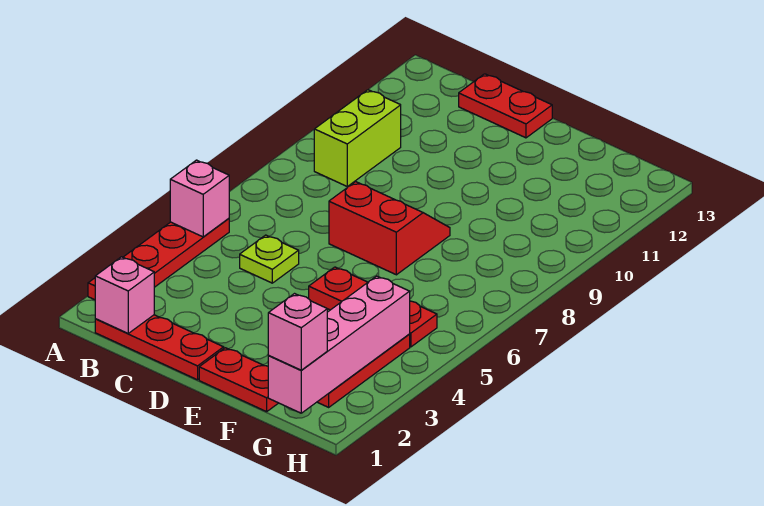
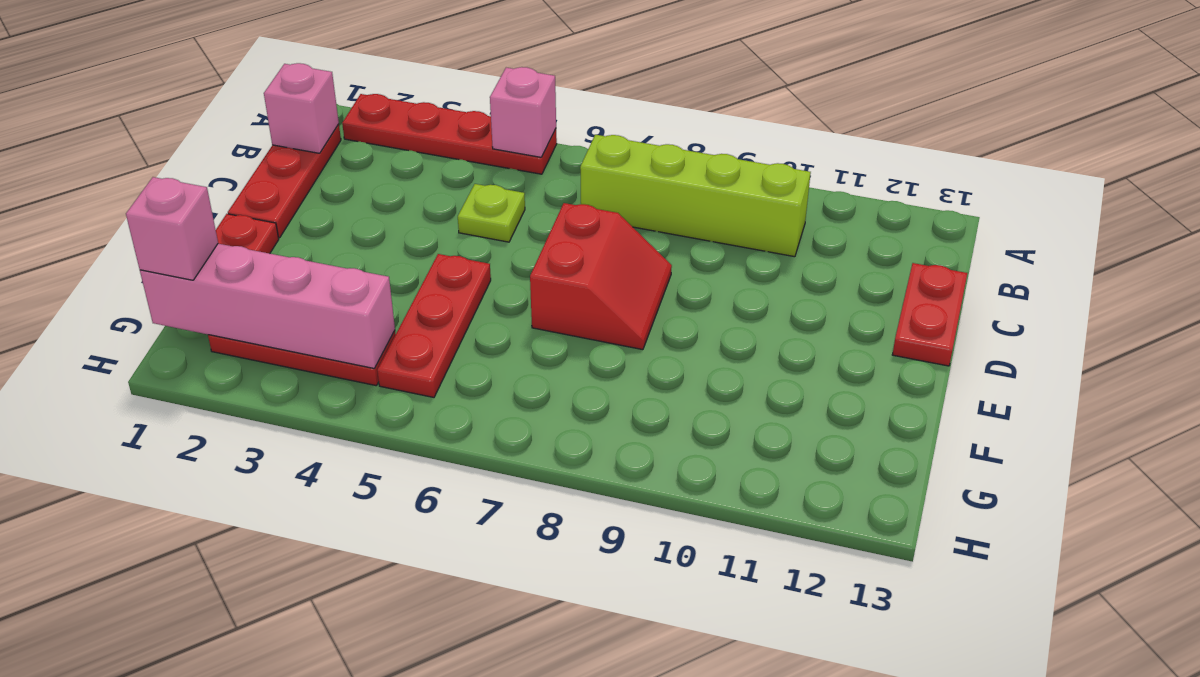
lime brick B9:B10 level 1 -> lime brick B7:B10 level 1

